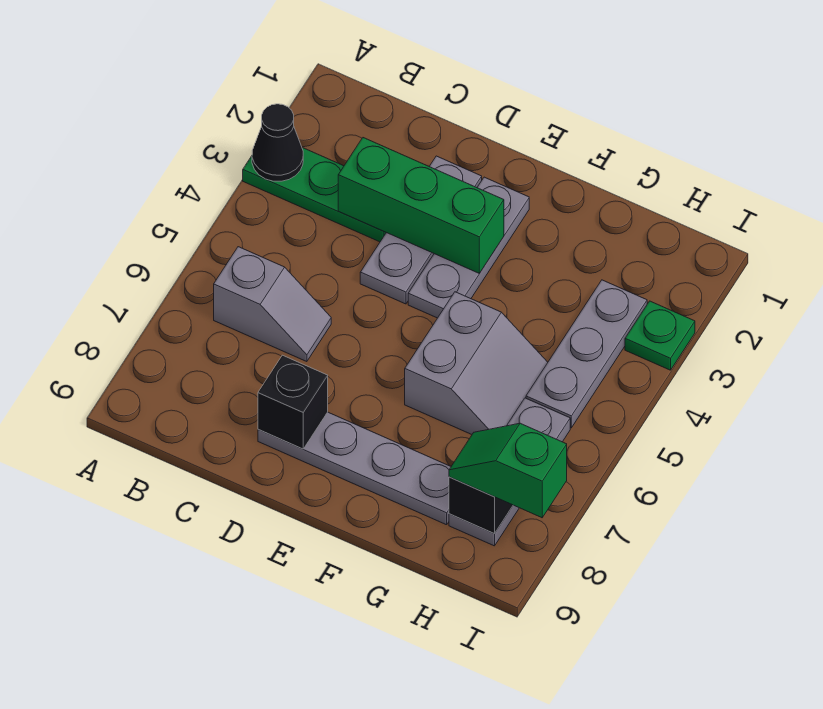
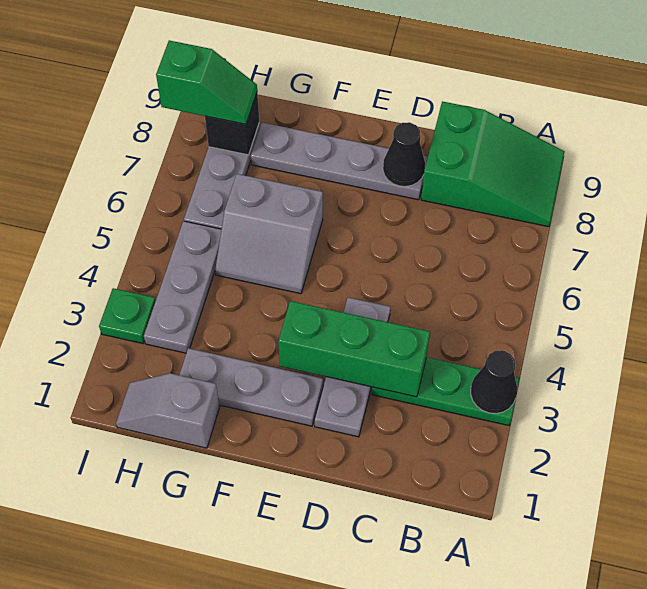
none -> green slope A8:C9 level 1 top C
grey slope B6:C6 level 1 top B -> grey slope G1:H1 level 1 top G
black brick D8 level 2 -> black cone D8 level 2
grey plate E2:E4 level 1 -> grey plate E2:G2 level 1
grey slope F5:G6 level 1 top F -> grey slope F5:G6 level 1 top 6

